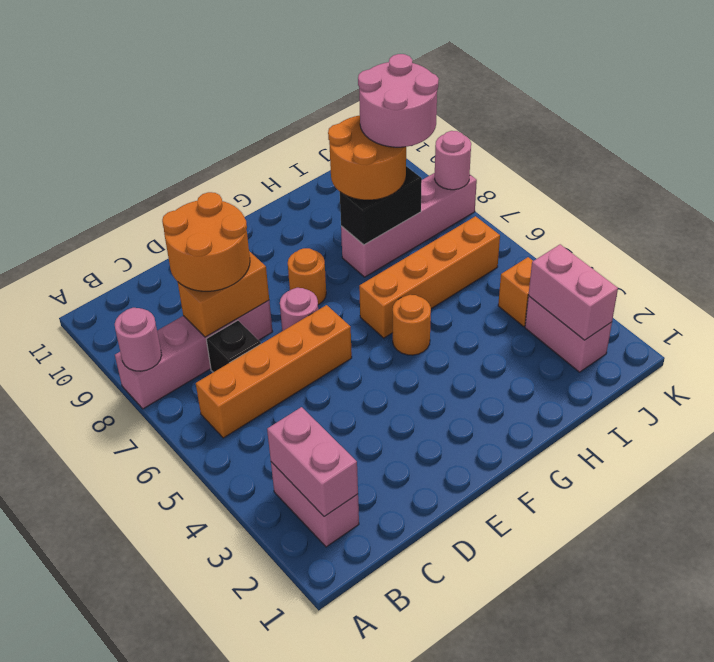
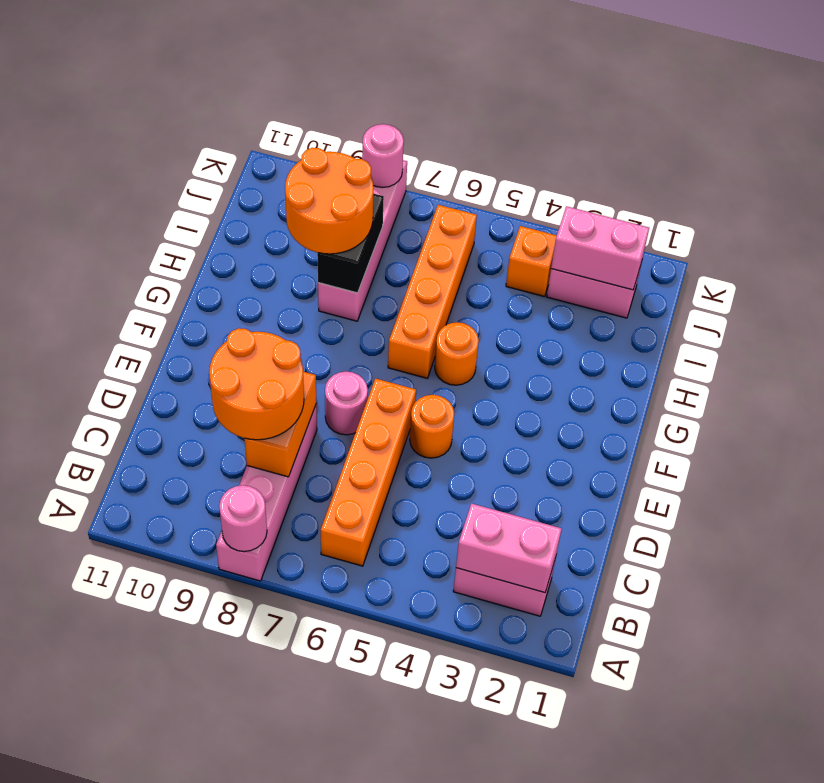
black brick C7 level 1 -> none
orange round brick F8 level 1 -> orange round brick E5 level 1
pink round brick I8:J9 level 4 -> none

